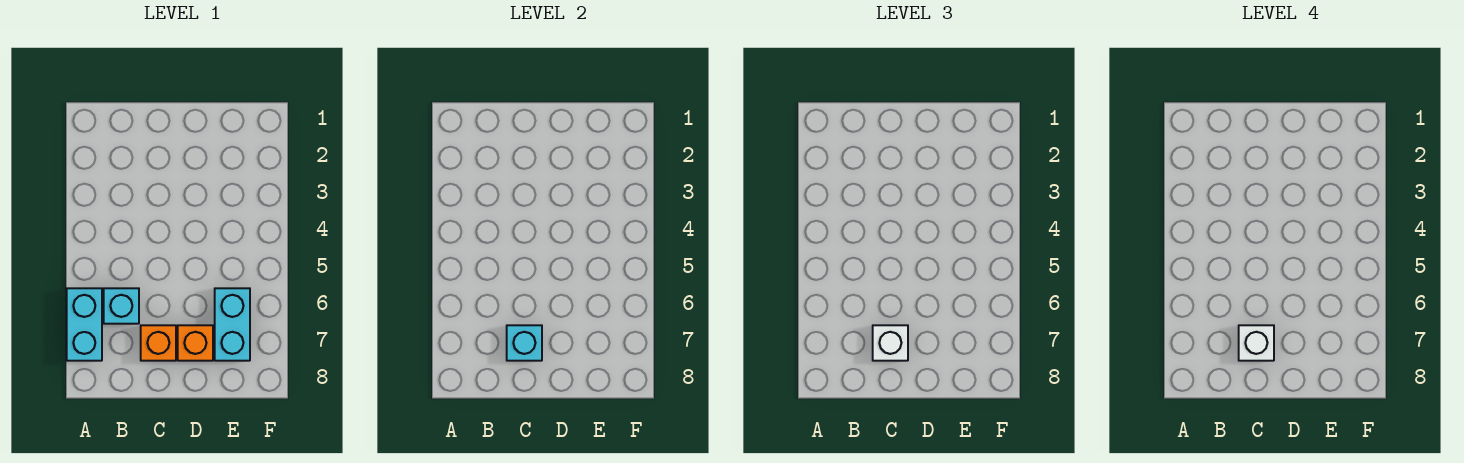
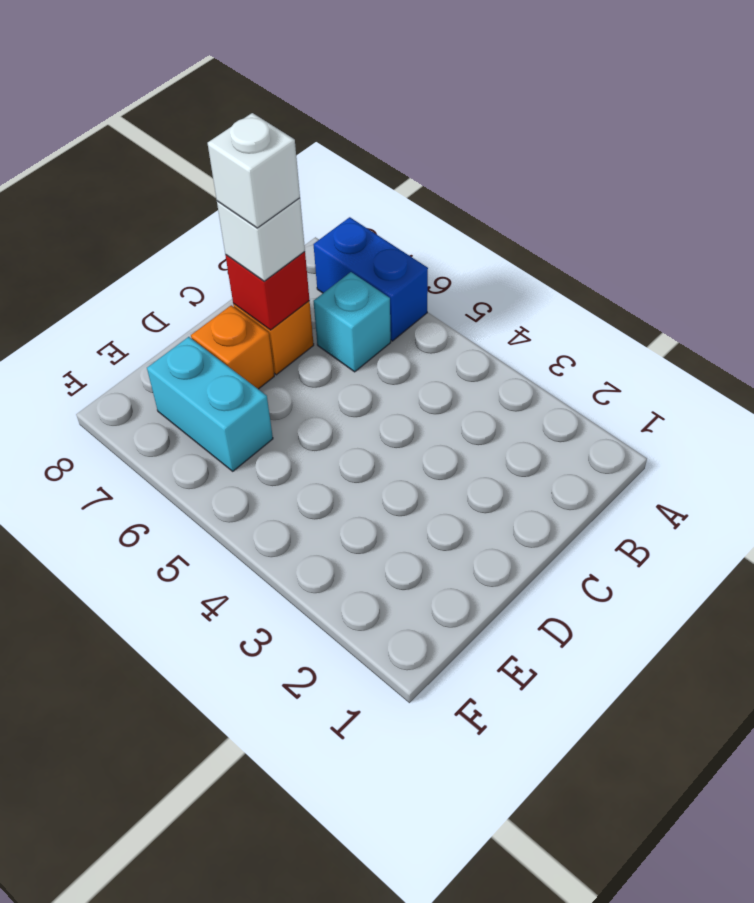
cyan brick A6:A7 level 1 -> blue brick A6:A7 level 1
cyan brick C7 level 2 -> red brick C7 level 2

